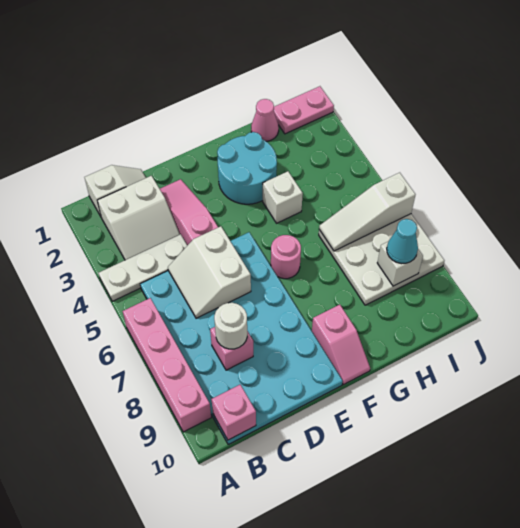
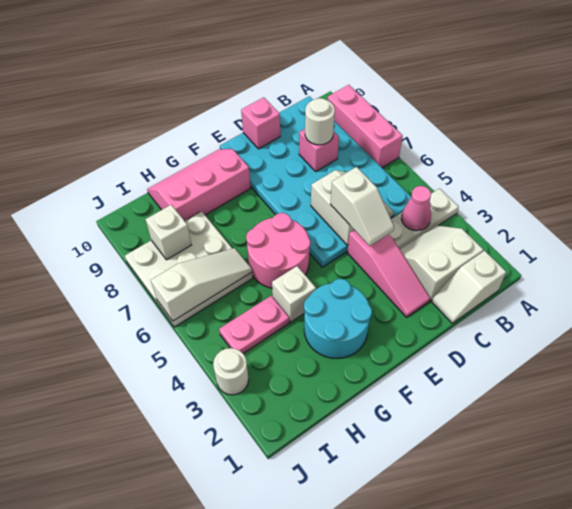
pink brick A6:A9 level 1 -> pink brick A7:A9 level 1
pink brick B10 level 2 -> pink brick D10 level 2
none -> white slope D4:D5 level 3 top 5
pink round brick F6 level 1 -> pink round brick F5:G6 level 1
pink slope F9:F10 level 1 top 9 -> pink slope F9:H10 level 1 top 9
pink cone H1 level 1 -> pink cone B4 level 2
pink plate I1:J1 level 1 -> pink plate H4:I4 level 1
cyan cone I8 level 3 -> none
none -> white round brick J3 level 1

